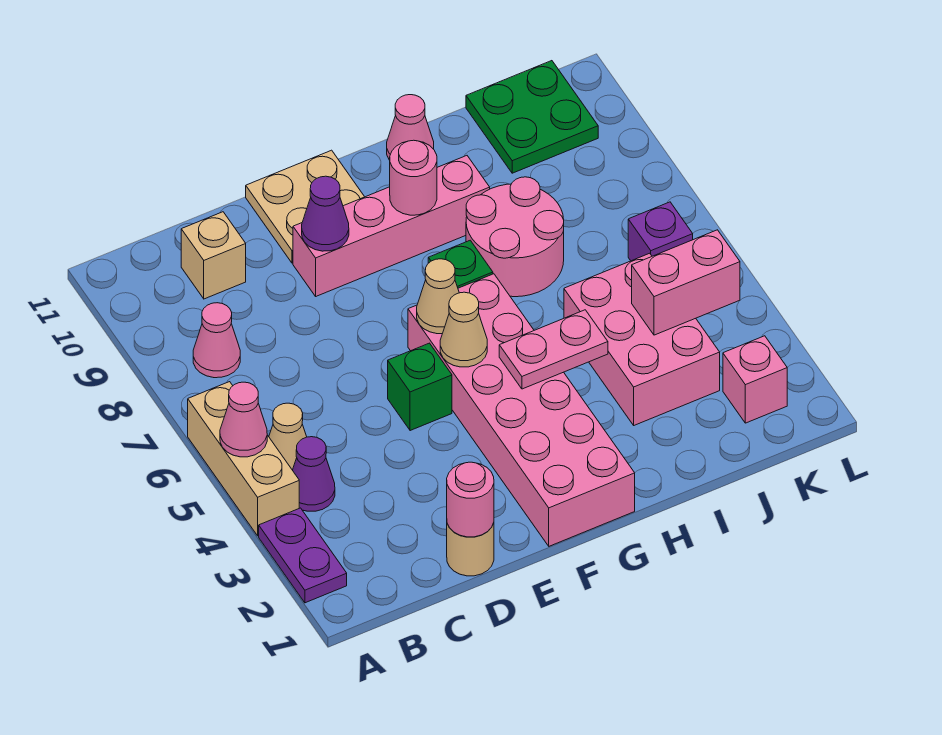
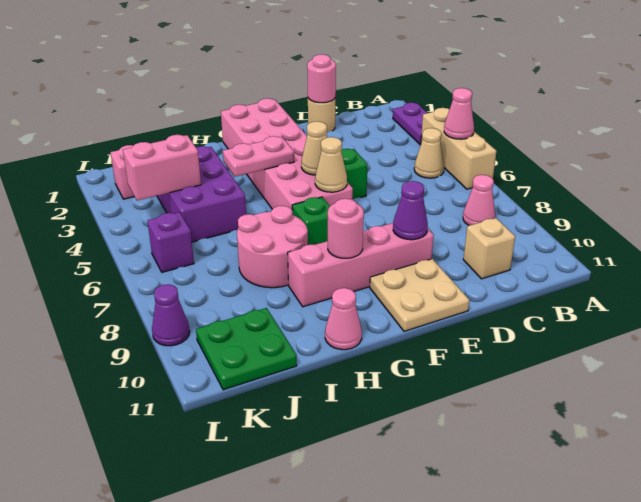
purple cone B4 level 1 -> purple cone L9 level 1
pink brick I3:J5 level 1 -> purple brick I3:J5 level 1

